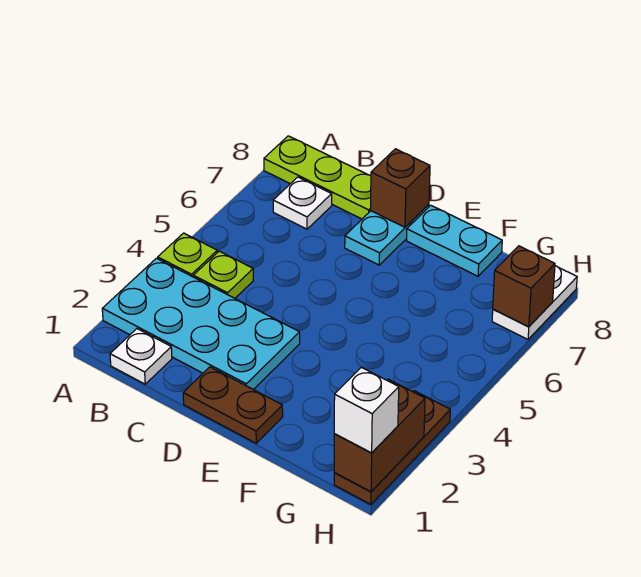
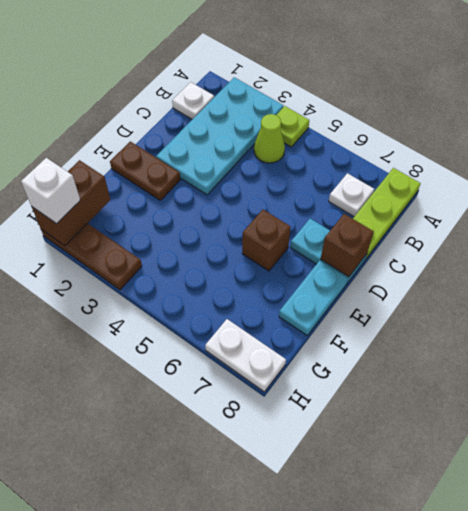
lime plate B4 level 1 -> lime cone B4 level 1
brown plate D1:E1 level 1 -> brown plate E1:E2 level 1
brown brick H1:H2 level 2 -> brown brick G1:H1 level 2
brown brick H7 level 2 -> brown brick E6 level 1

